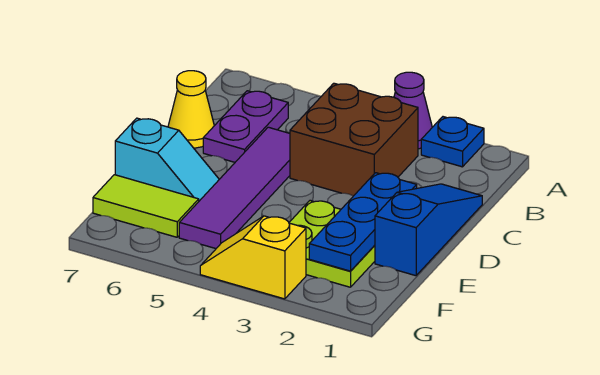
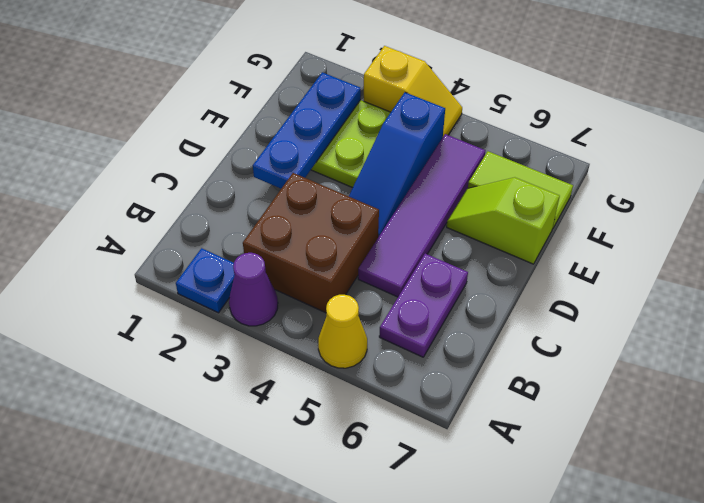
blue slope C1:E1 level 1 top E -> blue slope D4:F4 level 1 top F
yellow cone C7 level 1 -> yellow cone A5 level 1
cyan slope E6:E7 level 1 top 7 -> lime slope E6:E7 level 1 top 7

